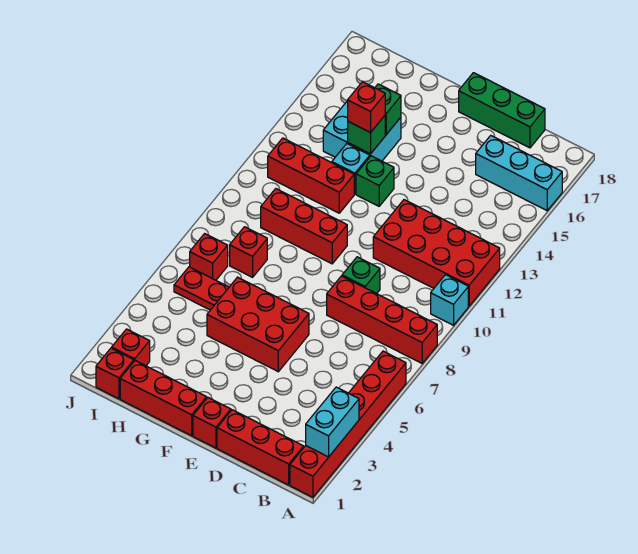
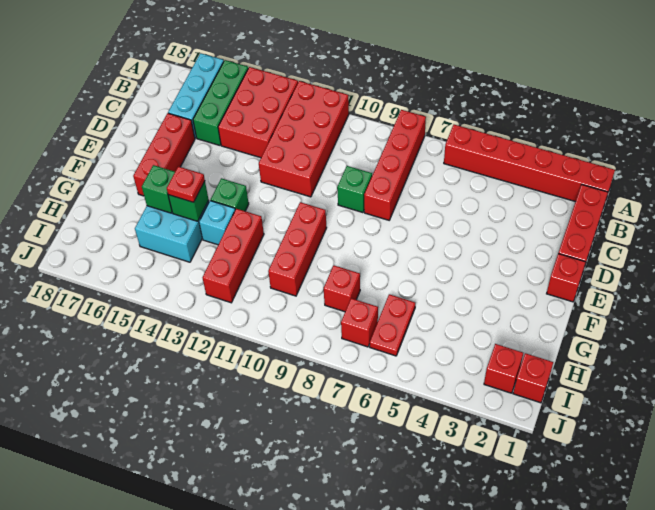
cyan brick A2:A3 level 2 -> none
cyan brick A10 level 1 -> none
green brick C18:E18 level 1 -> green brick A15:C15 level 1
red brick E5:G6 level 1 -> red brick A13:C14 level 1
red brick F1:H1 level 1 -> red brick D16:F16 level 1
red brick G14 level 3 -> red plate G14 level 3

